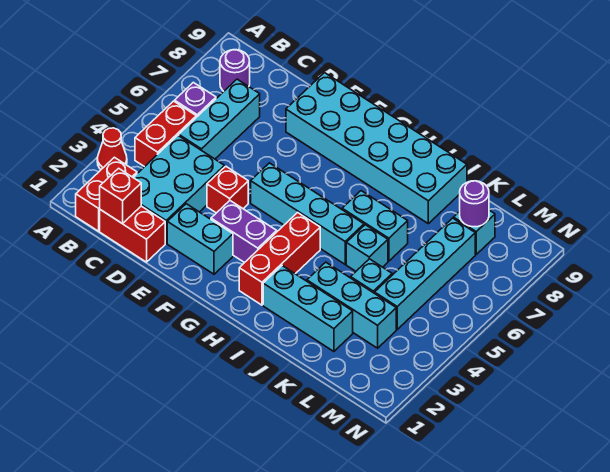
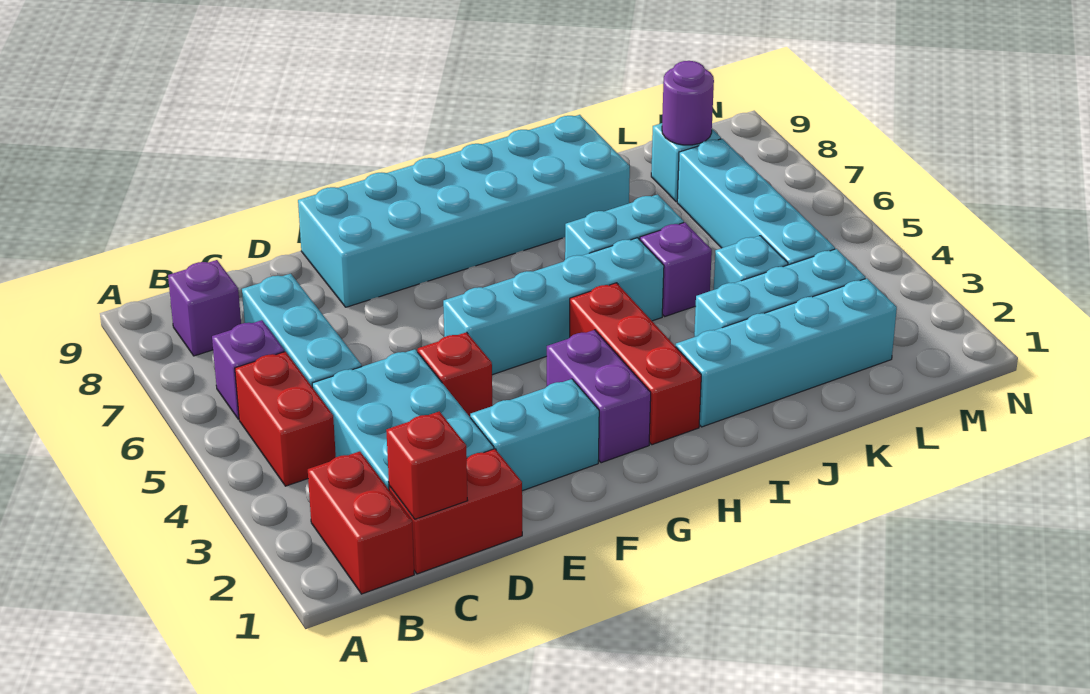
red cone A3 level 1 -> none
purple round brick B8 level 1 -> purple brick B8 level 1
purple brick F3:G3 level 1 -> purple brick G2:G3 level 1
cyan brick I2:K2 level 1 -> cyan brick I2:L2 level 1
cyan brick J5 level 1 -> purple brick J5 level 1

